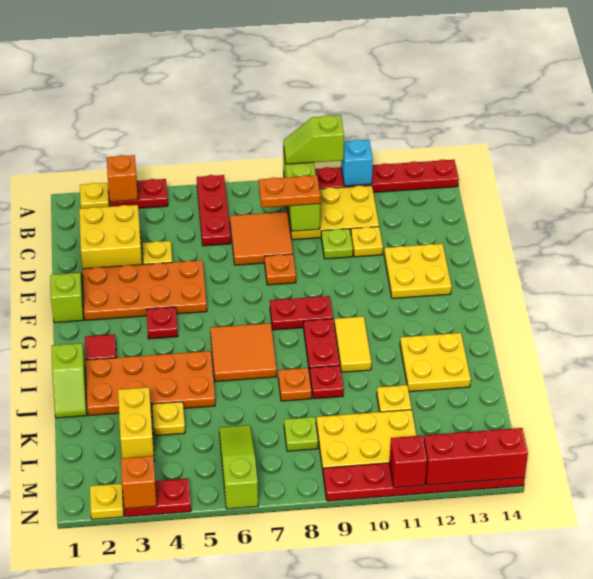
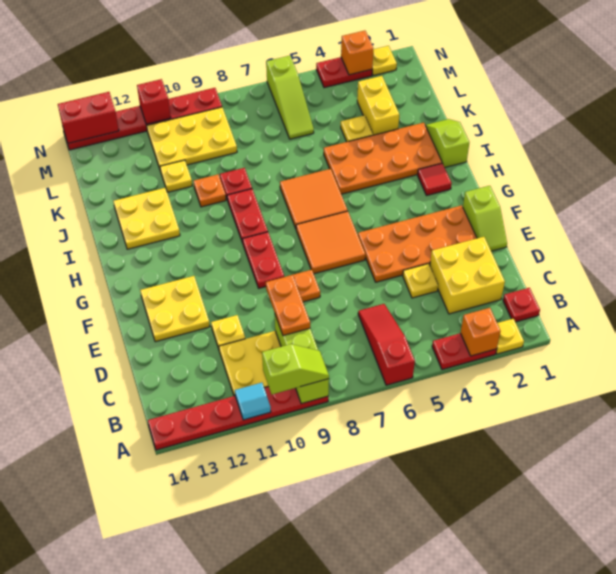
red plate A6:C6 level 1 -> red slope A6:C6 level 1 top A
cyan brick A11 level 2 -> cyan tile A11 level 2
orange tile C7:D8 level 1 -> orange tile F6:G7 level 1
orange plate C8:C9 level 3 -> orange plate C9:D9 level 3
lime plate D10 level 1 -> none
red plate G4 level 1 -> red plate B1 level 1
red plate G8:G9 level 1 -> red plate F9:G9 level 1
yellow tile H10:I10 level 1 -> none
orange plate J8 level 1 -> orange plate J10 level 1
lime plate L8 level 1 -> none
red brick N12:N14 level 2 -> red brick N13:N14 level 2

